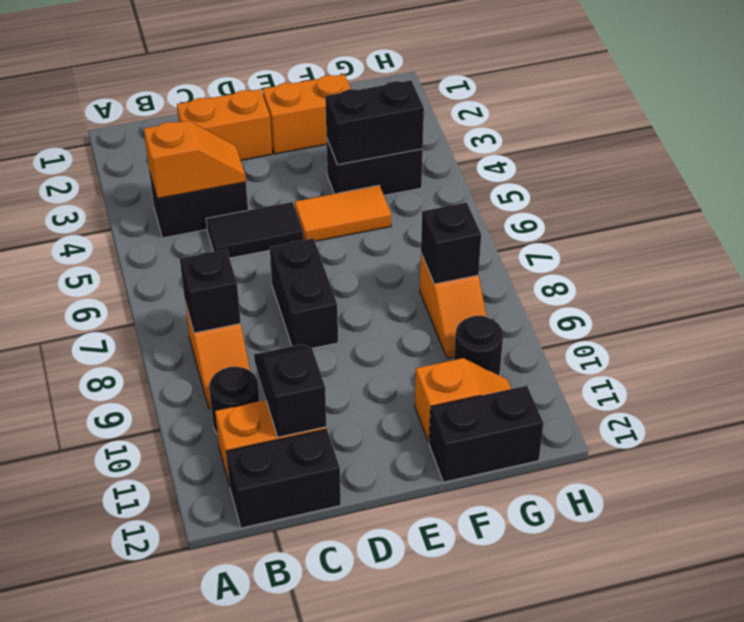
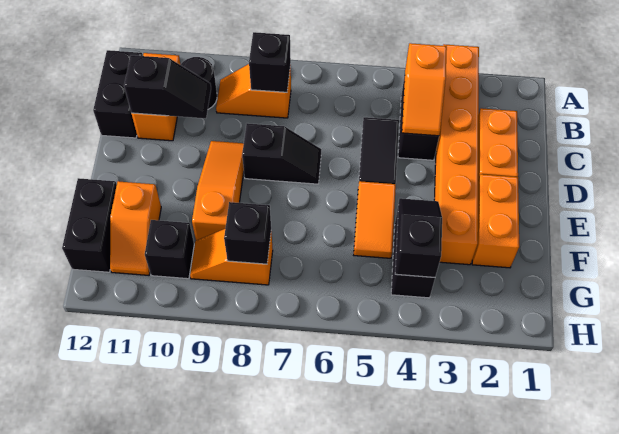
none -> orange brick A3:F3 level 1
black brick D7:D8 level 1 -> black slope D7:D8 level 1 top 8
none -> orange slope D9:F9 level 1 top F
black brick F4:G4 level 2 -> black slope F4:G4 level 2 top G
black round brick G10 level 1 -> black brick G10 level 1

